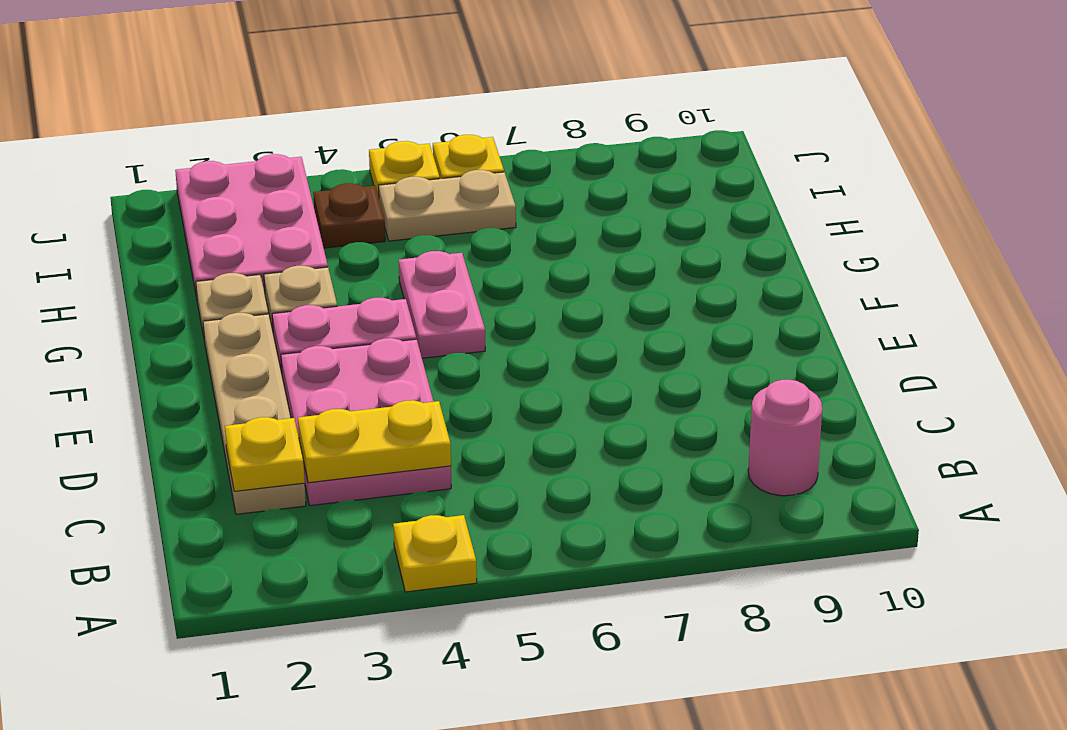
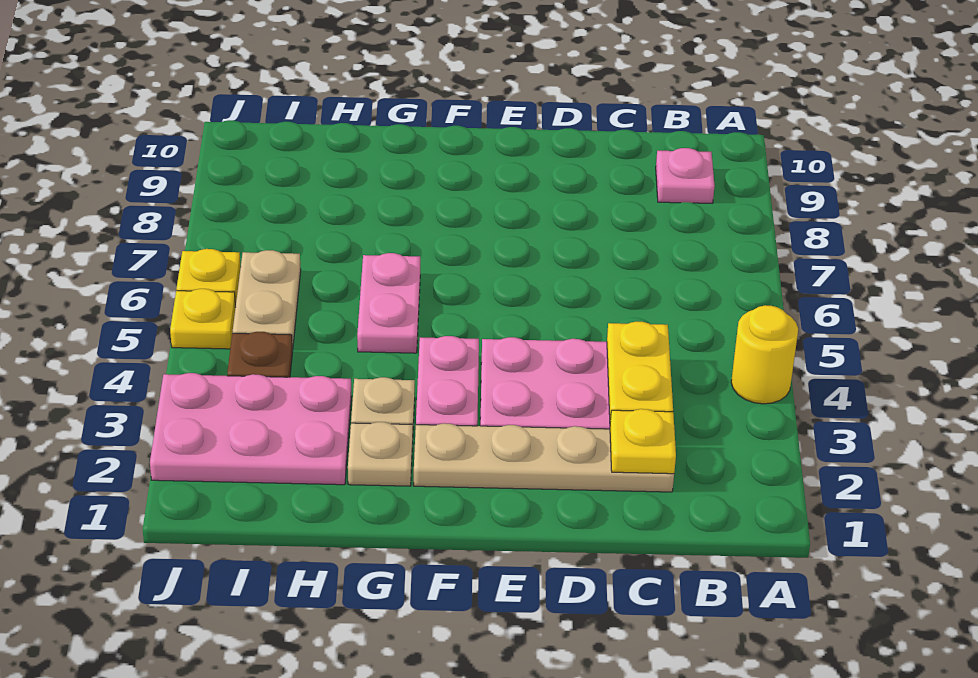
yellow plate A4 level 1 -> yellow round brick A4 level 1
pink round brick B9 level 1 -> pink plate B9 level 1
pink plate F5:G5 level 1 -> pink plate G5:G6 level 1

